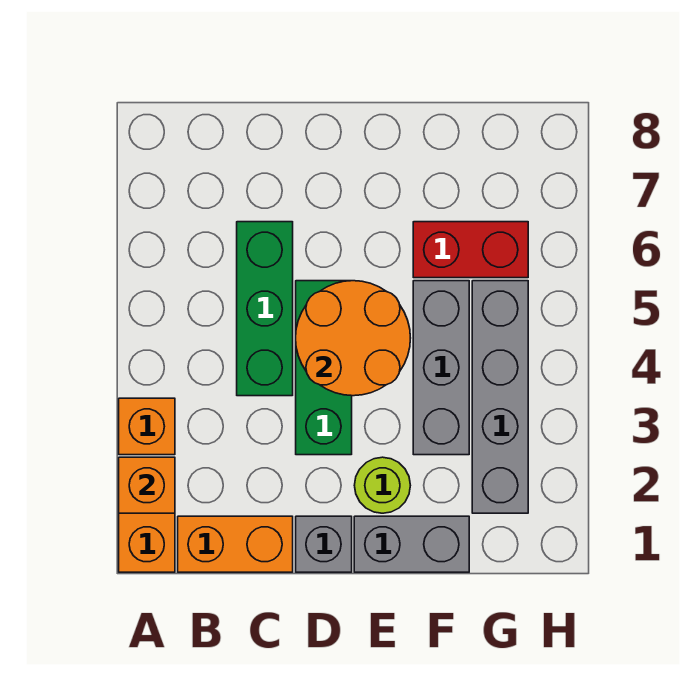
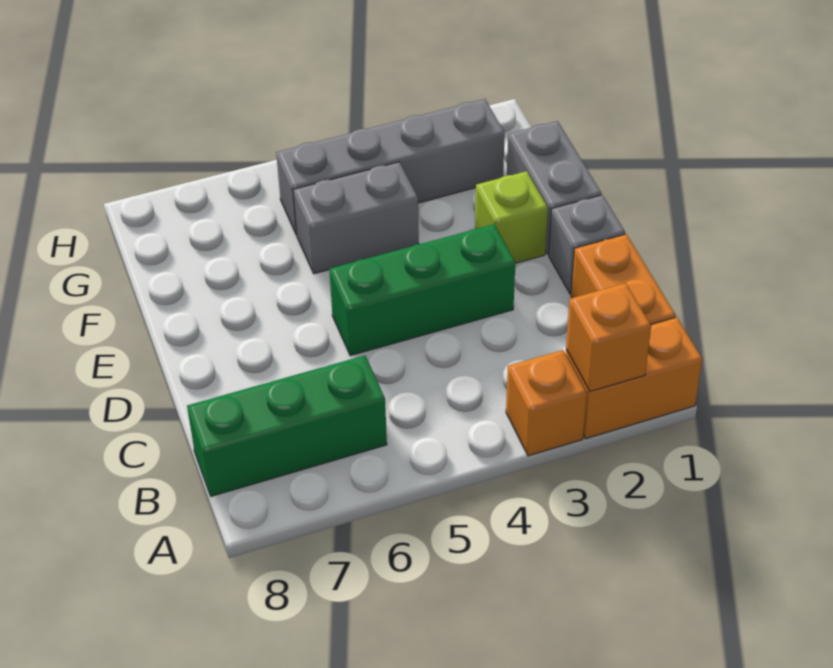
green brick C4:C6 level 1 -> green brick B6:B8 level 1
orange round brick D4:E5 level 2 -> none
lime round brick E2 level 1 -> lime brick E2 level 1
grey brick F3:F5 level 1 -> grey brick F4:F5 level 1
red brick F6:G6 level 1 -> none

